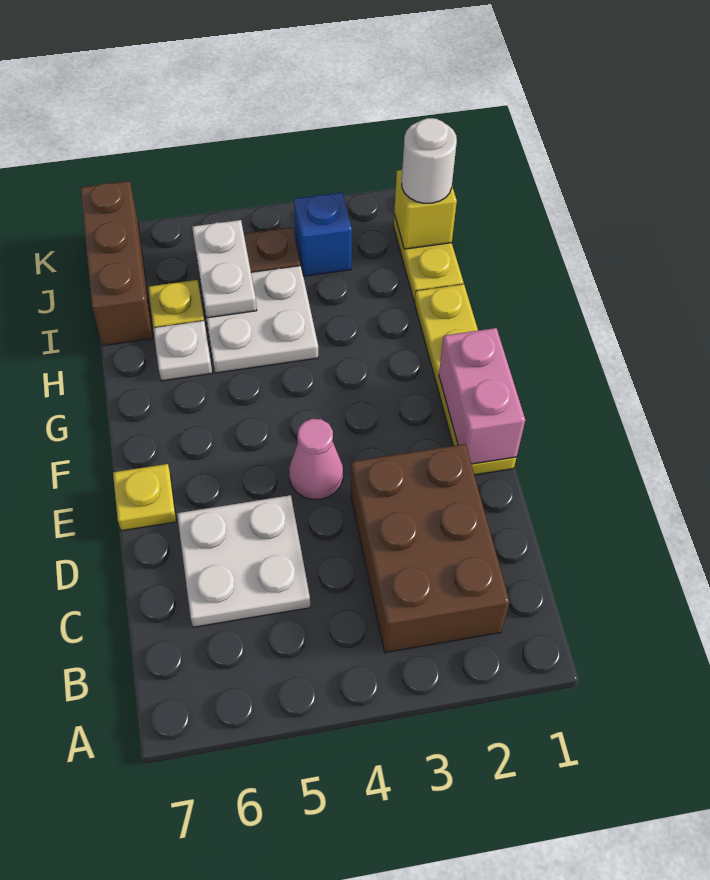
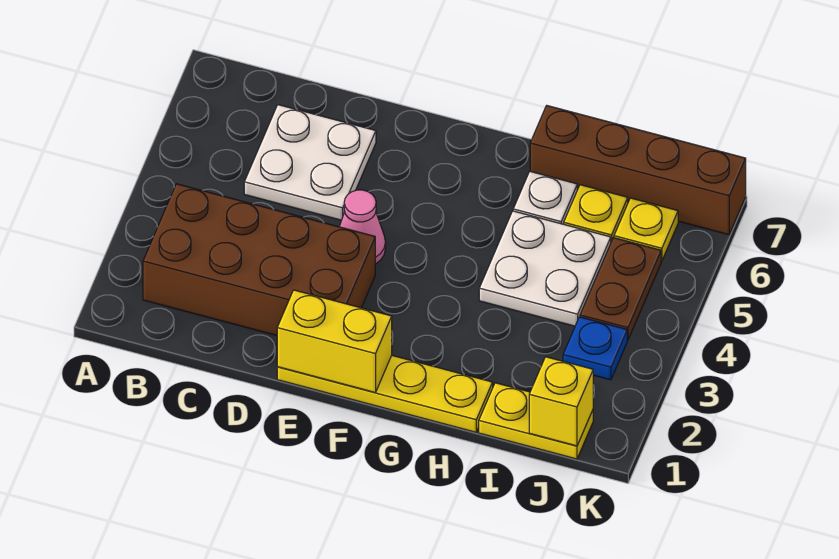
brown brick B2:D3 level 1 -> brown brick B2:E3 level 1
pink brick E1:F1 level 2 -> yellow brick E1:F1 level 2
yellow plate E7 level 1 -> yellow plate J6 level 1
white plate I5:J5 level 2 -> none
brown brick I7:K7 level 1 -> brown brick H7:K7 level 1
white round brick J1 level 3 -> none
blue brick J3 level 1 -> blue plate J3 level 1

